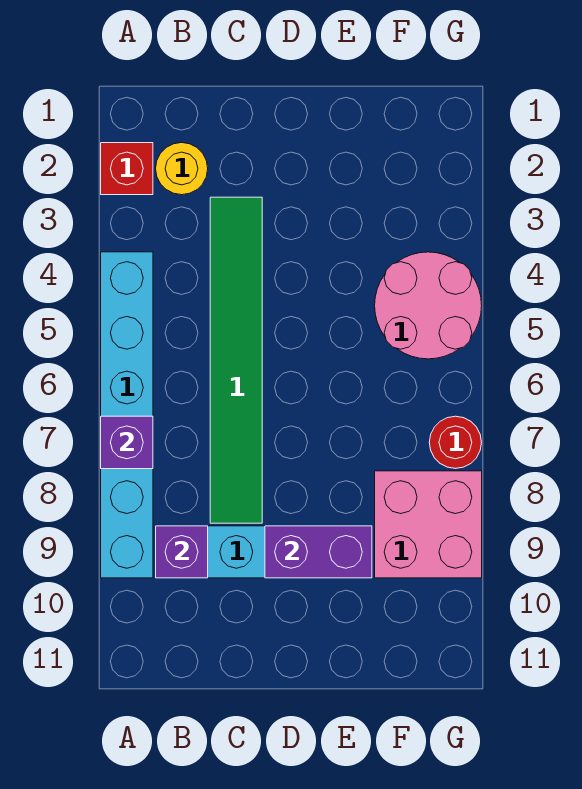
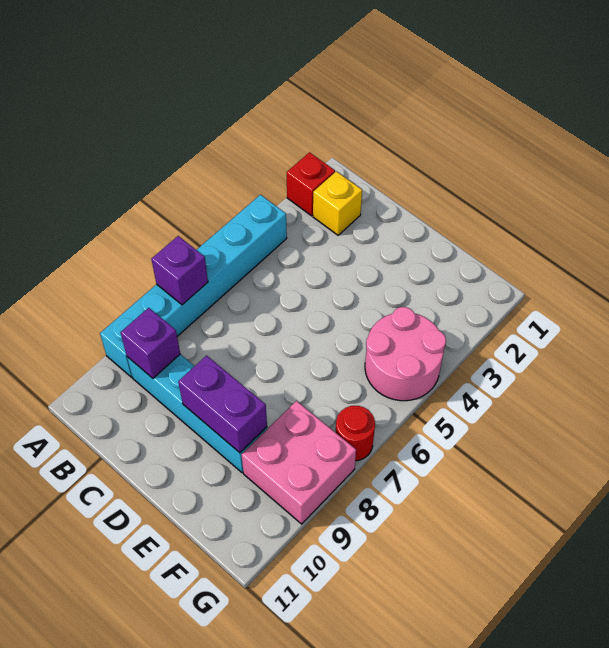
yellow round brick B2 level 1 -> yellow brick B2 level 1
green tile C3:C8 level 1 -> none

